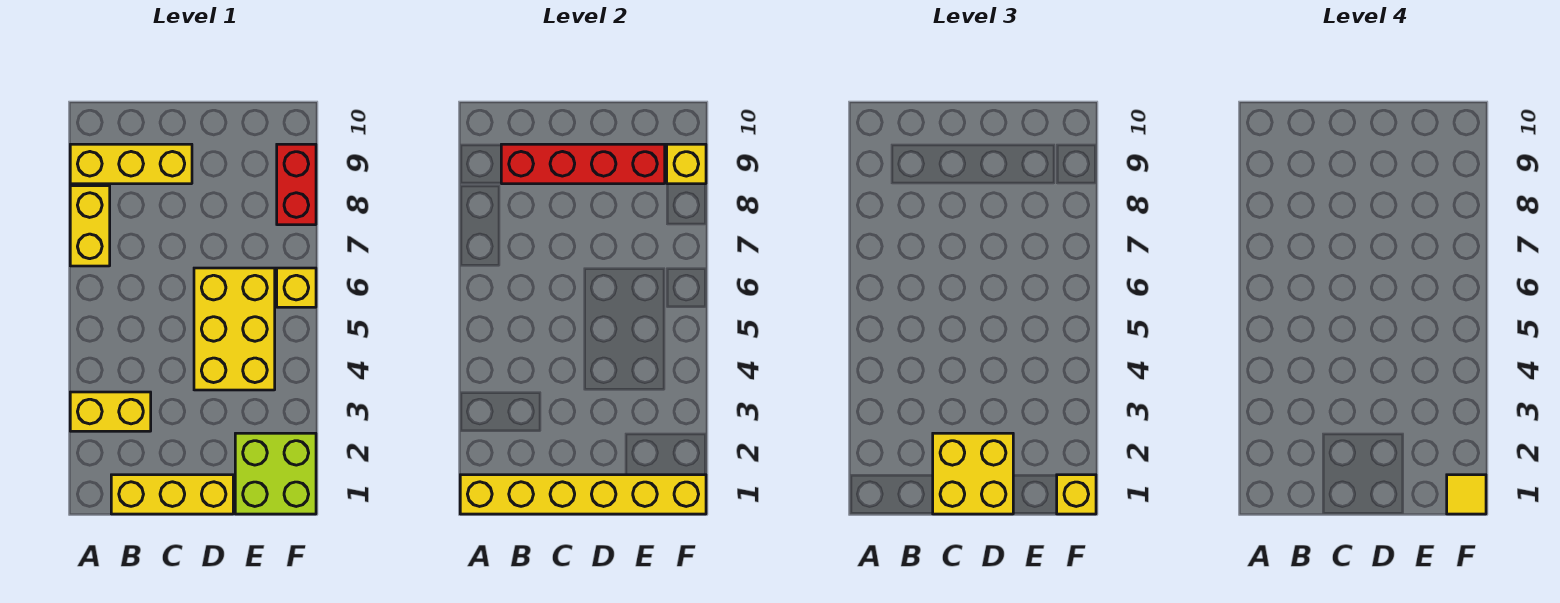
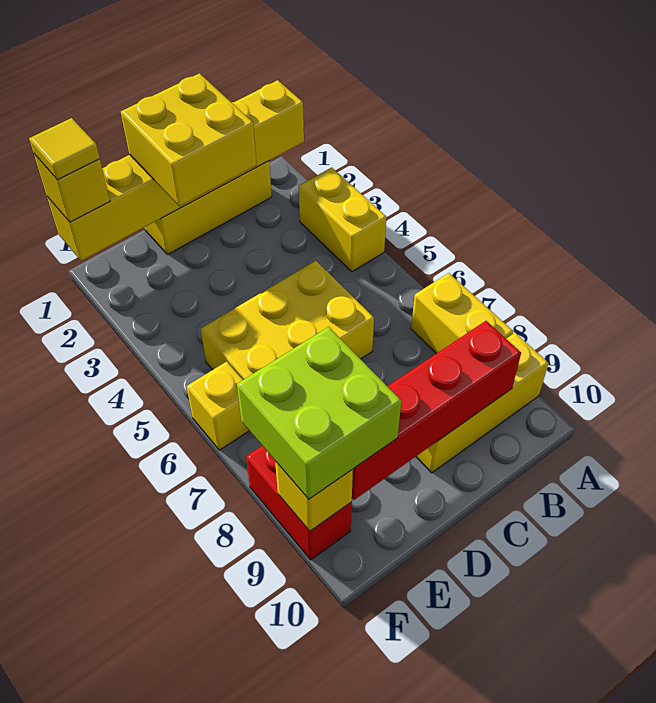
yellow brick A3:B3 level 1 -> yellow brick A3:A4 level 1
yellow brick D4:E6 level 1 -> yellow brick C5:E6 level 1
lime brick E1:F2 level 1 -> lime brick E8:F9 level 3

